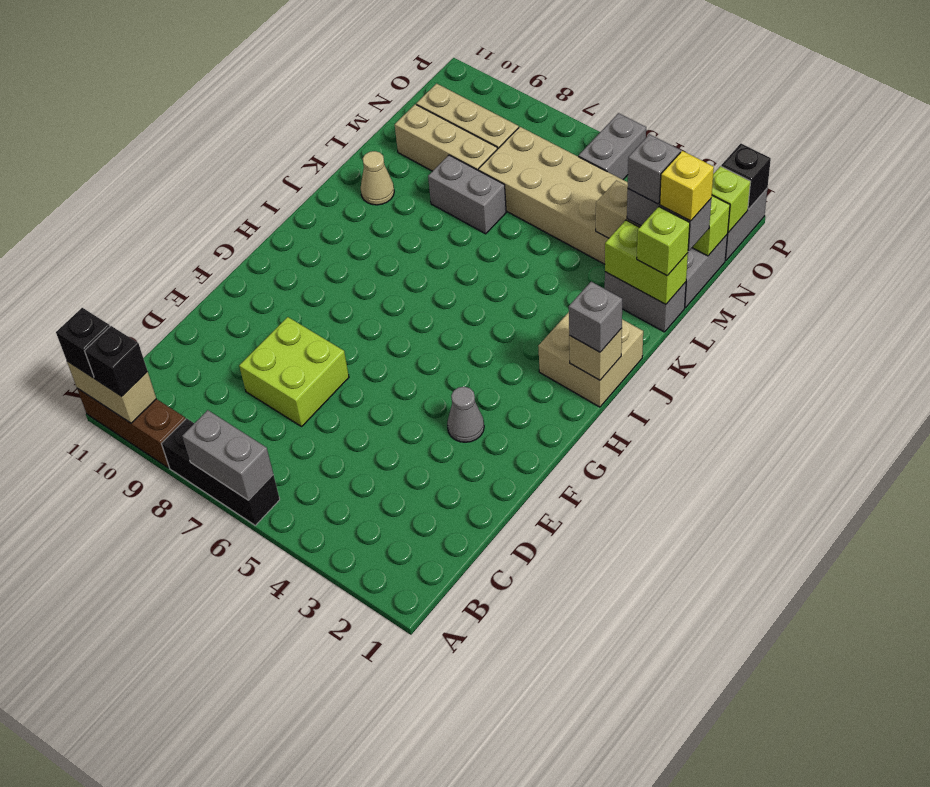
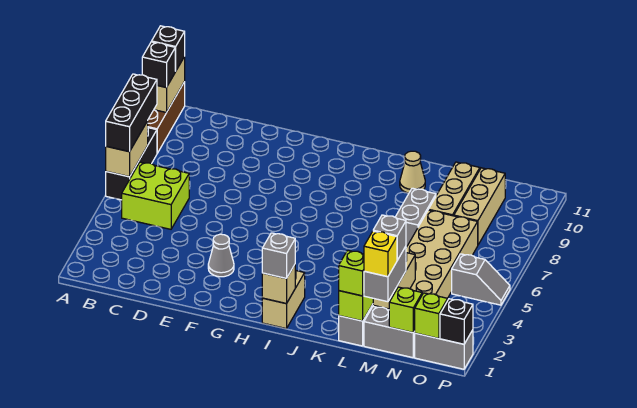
grey brick A6:A7 level 2 -> tan brick A6:A7 level 2
none -> black brick A6:A8 level 3
lime brick D7:E8 level 1 -> lime brick B5:C6 level 1
tan brick I1:J2 level 1 -> tan brick I1:I2 level 1
grey brick O5:P5 level 1 -> grey slope O5:P5 level 1 top O

